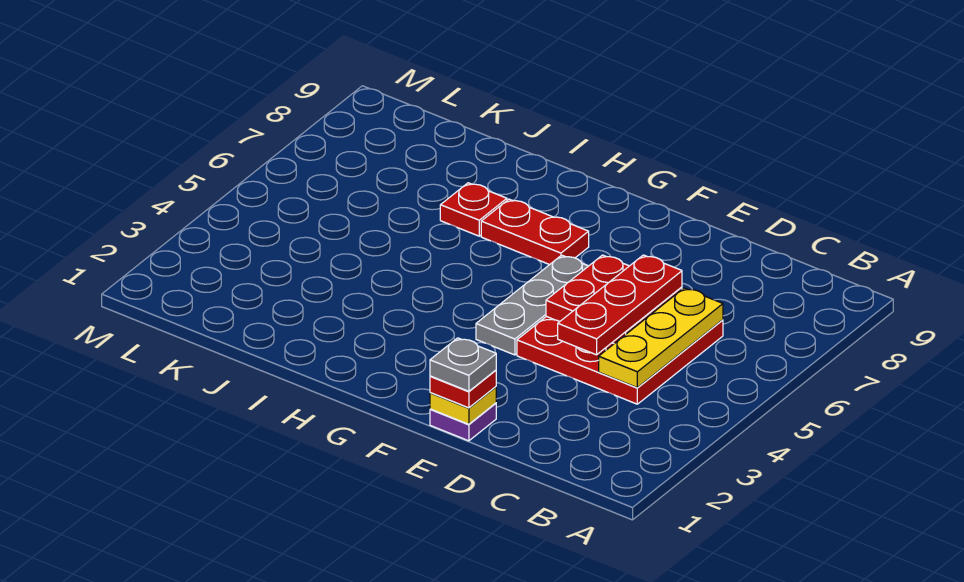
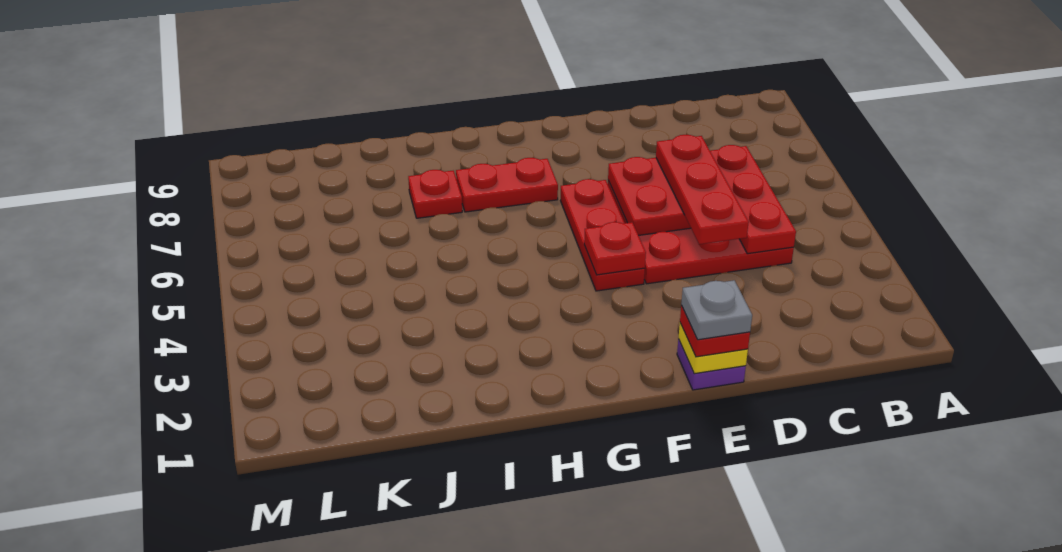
yellow plate C4:C6 level 2 -> red plate C4:C6 level 2
grey plate F4:F6 level 1 -> red plate F4:F6 level 1
none -> red plate F4 level 2

